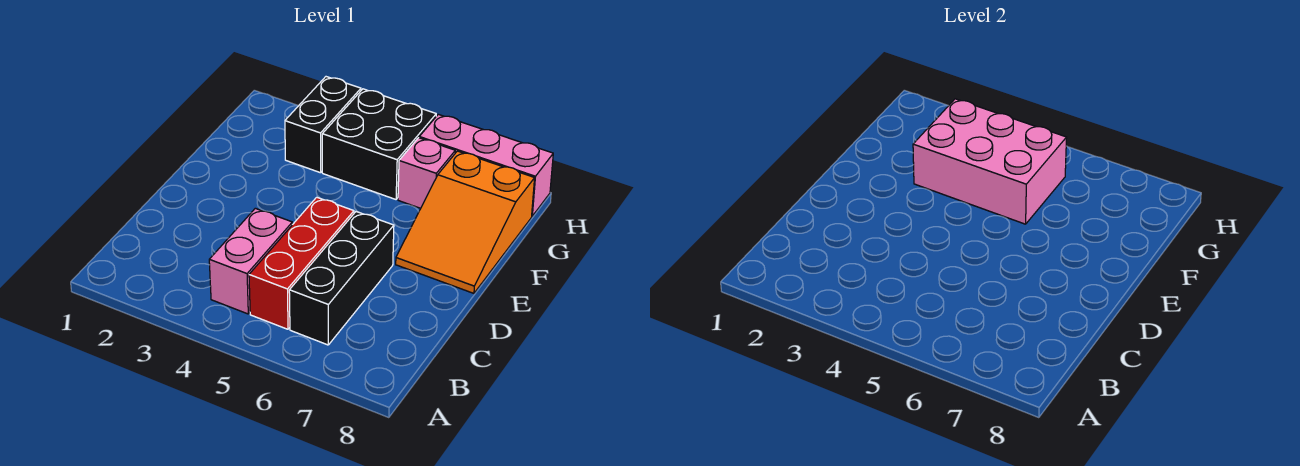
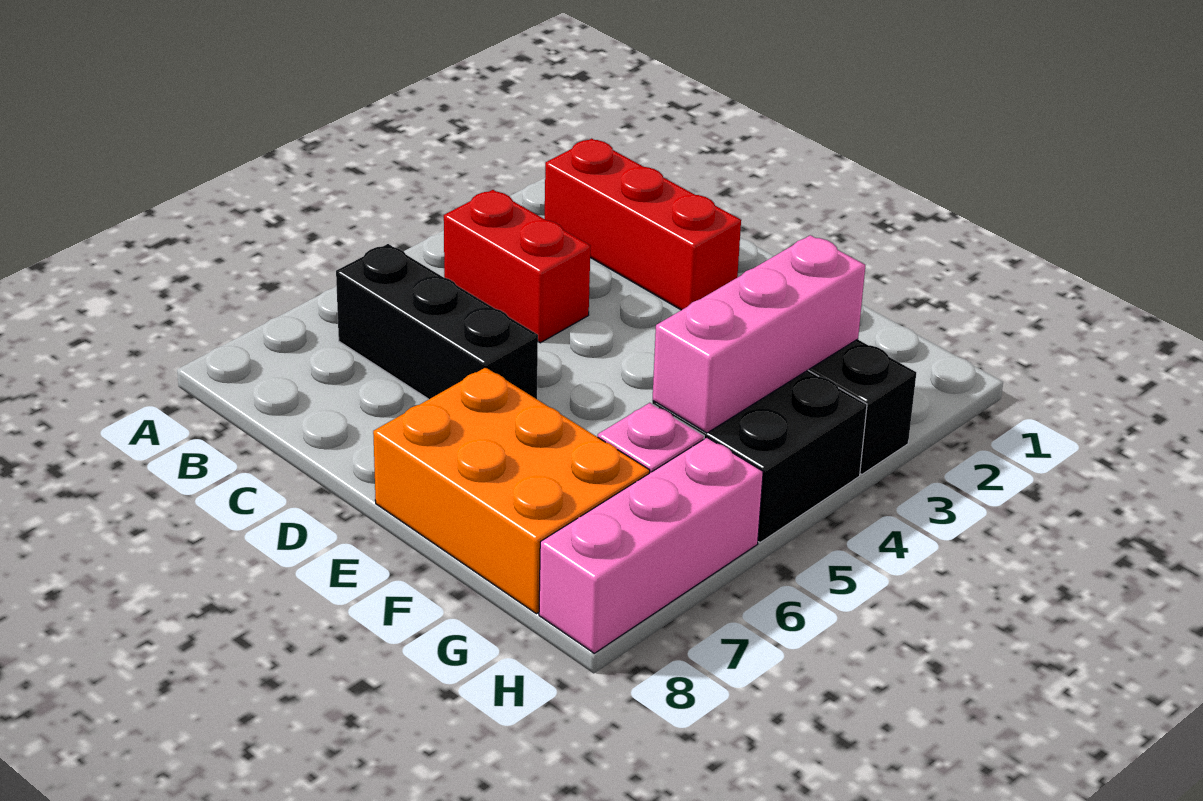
pink brick B4:C4 level 1 -> red brick B4:C4 level 1
red brick B5:D5 level 1 -> red brick B2:D2 level 1
orange slope E7:G8 level 1 top G -> orange brick E7:G8 level 1
pink brick F3:G5 level 2 -> pink brick G3:G5 level 2

